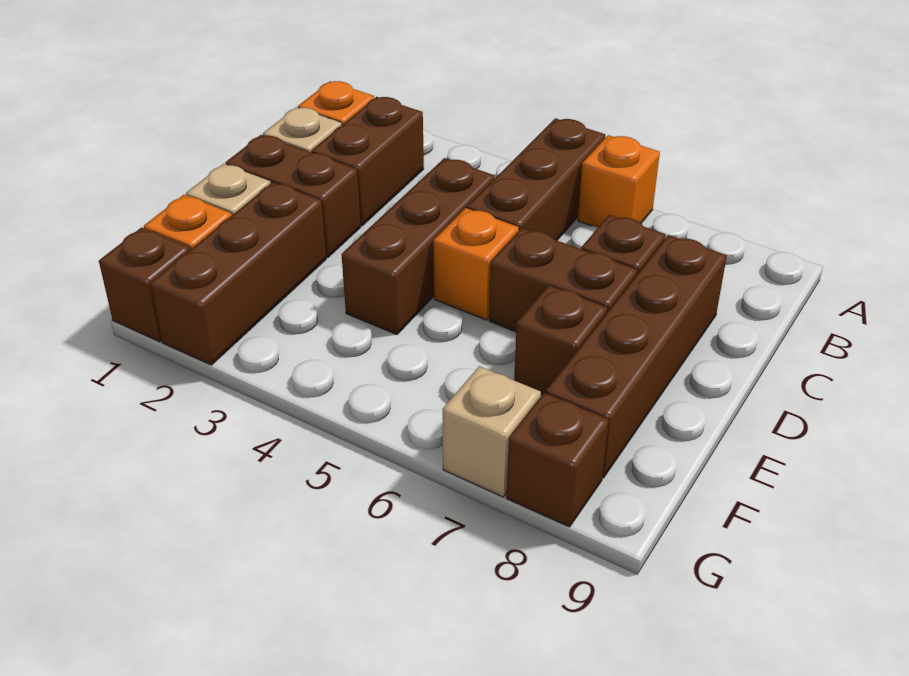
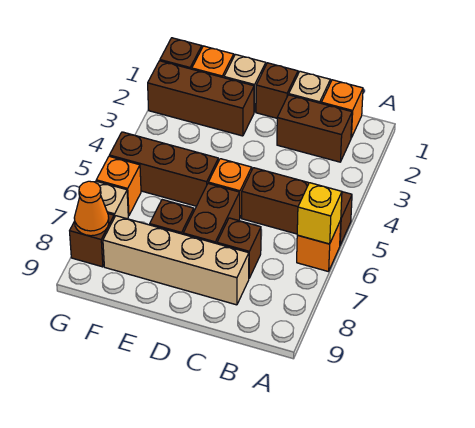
none -> yellow brick A6 level 2
brown brick C4:E4 level 1 -> brown brick E5:G5 level 1
brown brick C8:F8 level 1 -> tan brick C8:F8 level 1
brown brick D1:D2 level 1 -> brown brick D1 level 1
none -> orange brick G6 level 1
none -> orange cone G8 level 2

